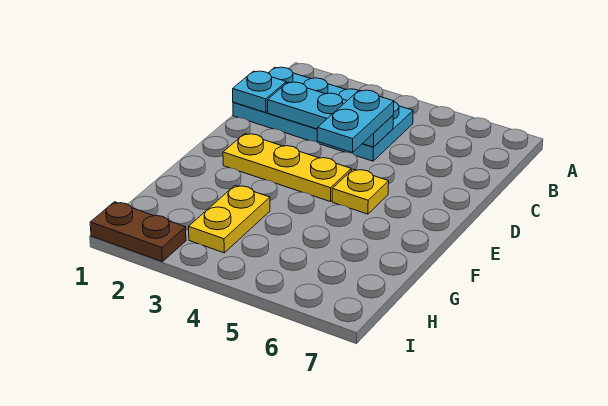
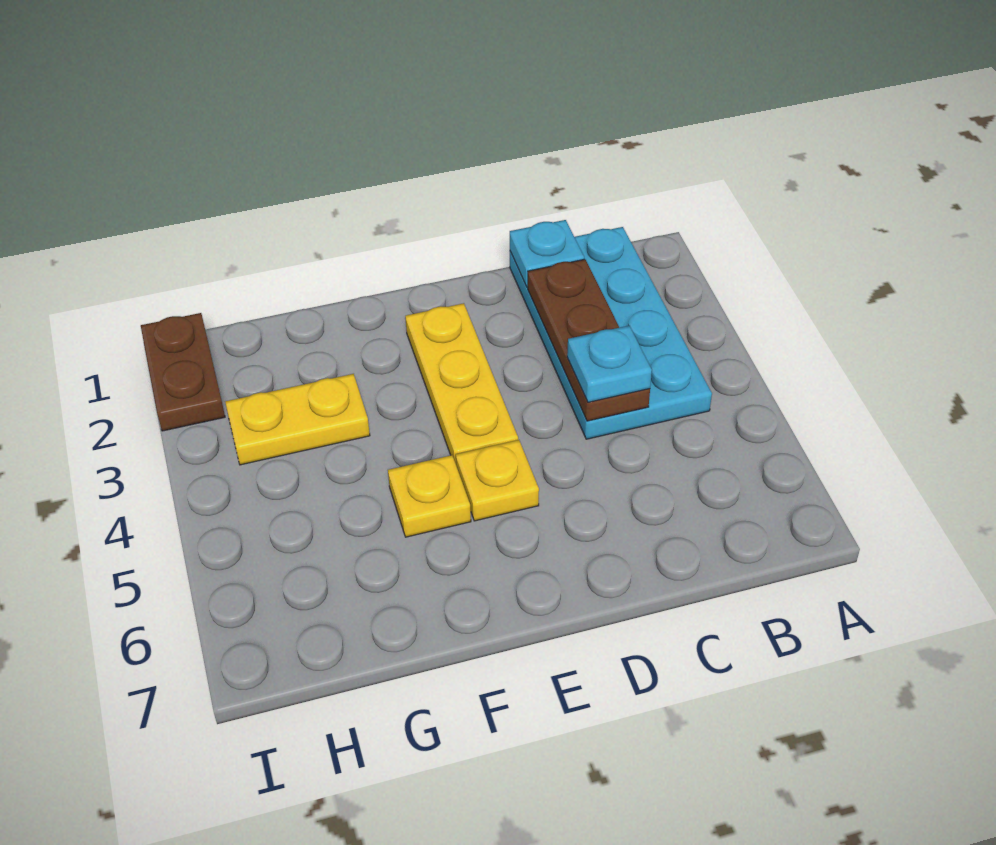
cyan plate C2:C4 level 2 -> brown plate C2:C4 level 2
cyan plate C4:D4 level 3 -> cyan plate C4 level 3
none -> yellow plate F5 level 1

